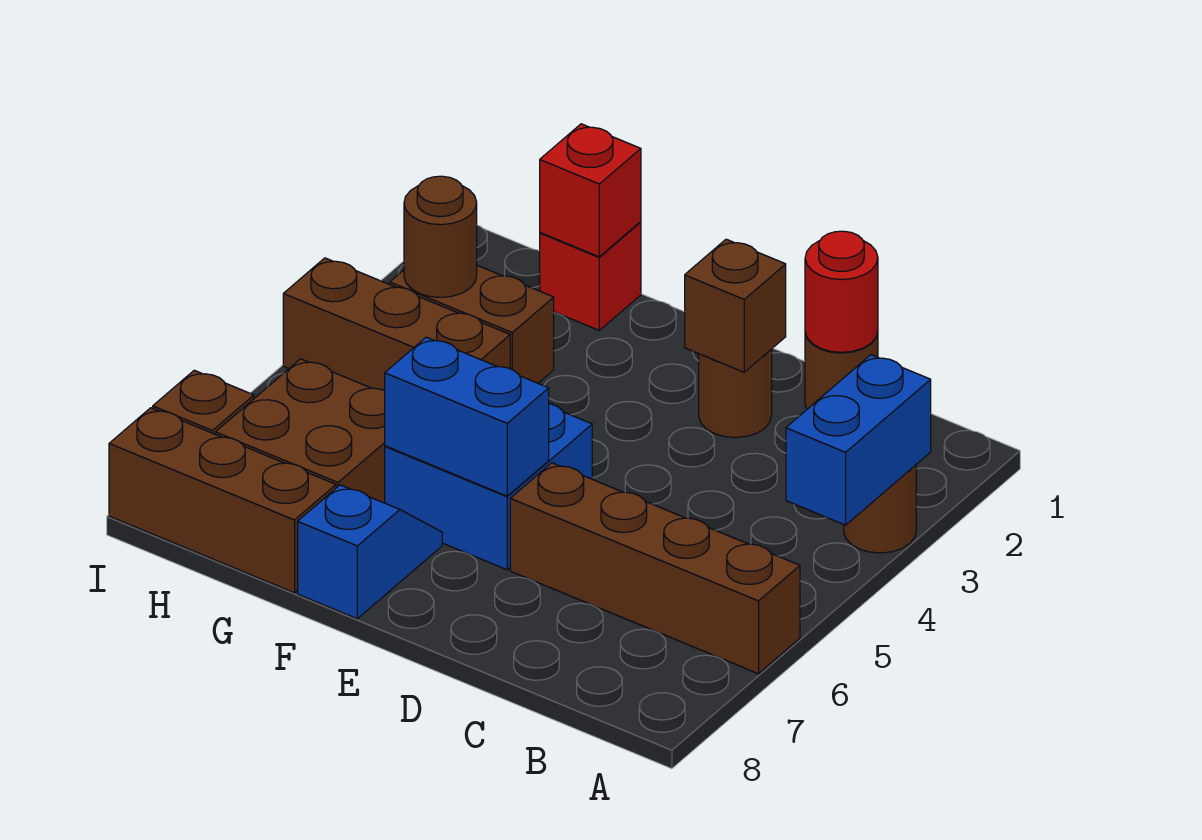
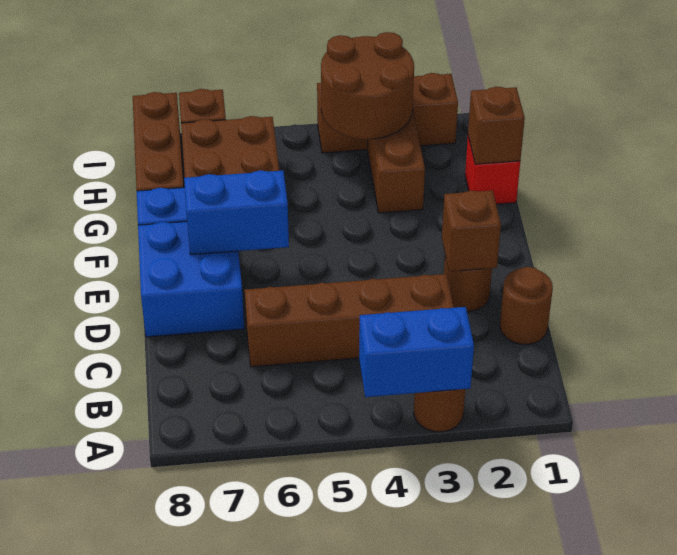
brown brick A6:D6 level 1 -> brown brick C3:C6 level 1
red round brick C1 level 2 -> none
blue brick E5:F6 level 1 -> blue brick D7:E8 level 1
blue brick E6:F6 level 2 -> blue brick E6:E7 level 2
red brick G1 level 2 -> brown brick G1 level 2
brown brick G4:I4 level 1 -> brown brick I2:I4 level 1
brown round brick H3 level 2 -> brown round brick H3:I4 level 2

